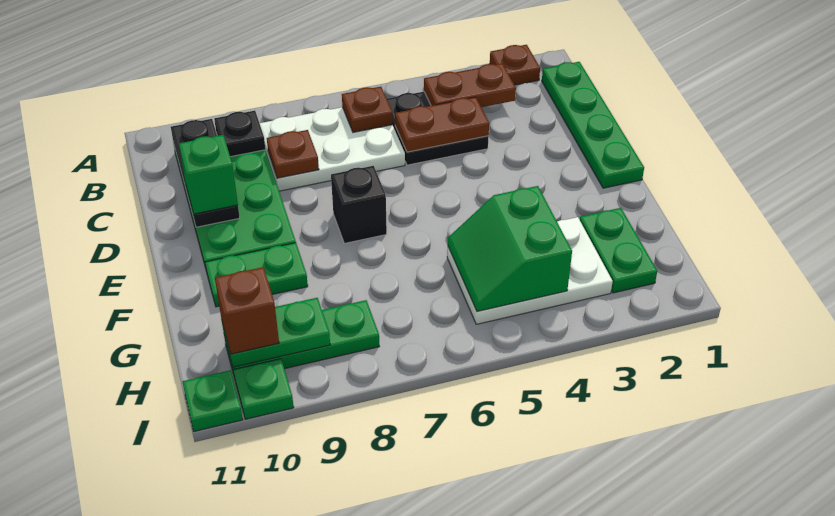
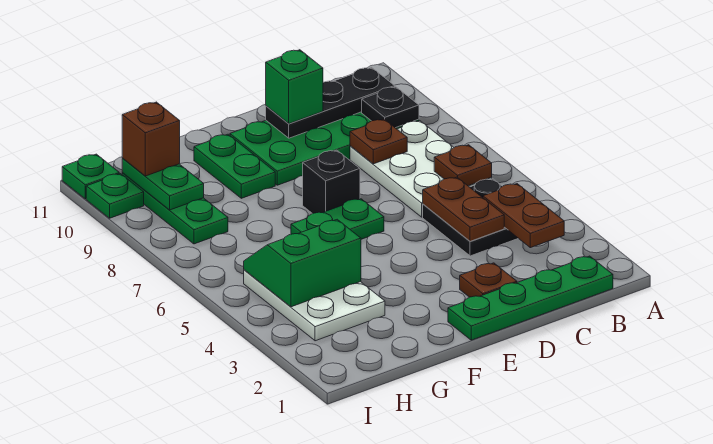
brown plate A2 level 1 -> brown plate D2 level 1
green plate G2:H2 level 1 -> green plate E6:F6 level 1

